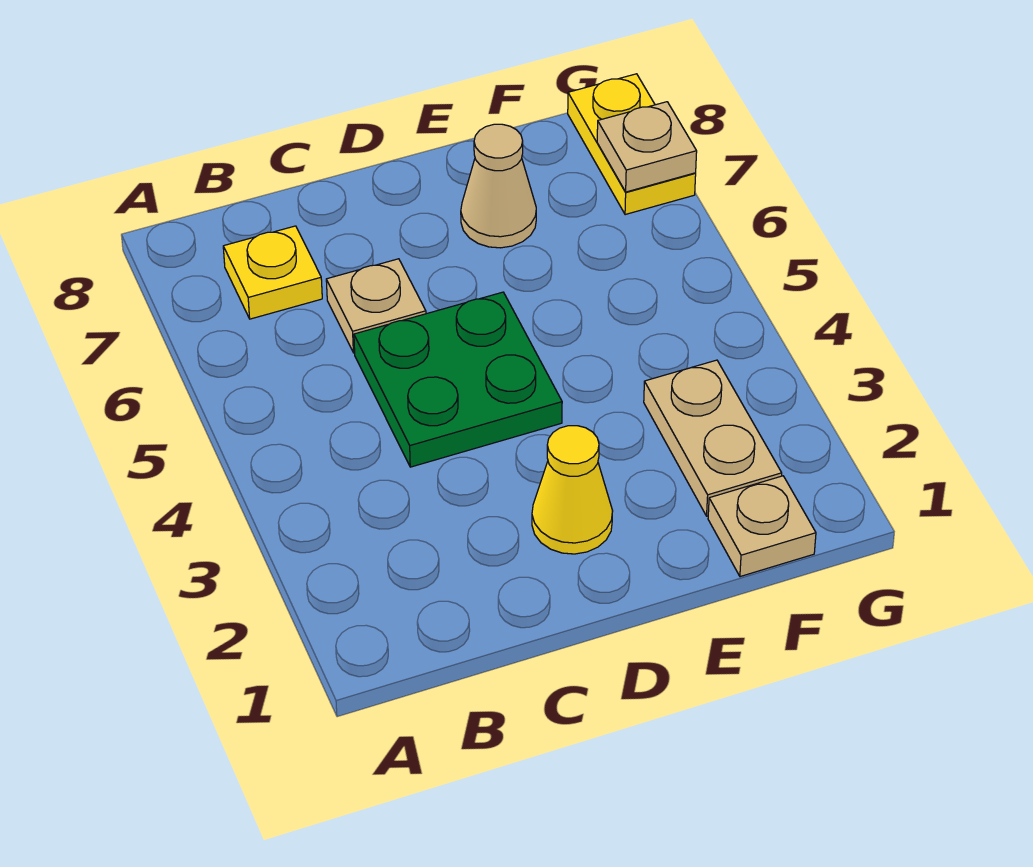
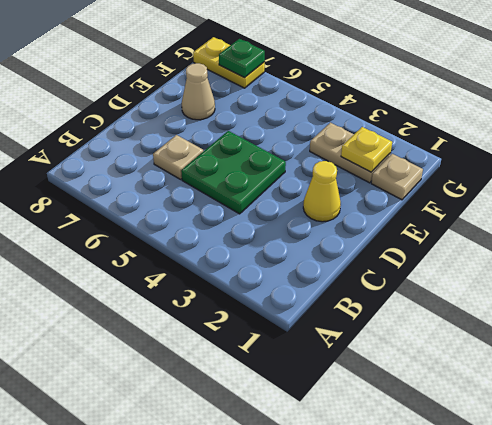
yellow plate B7 level 1 -> yellow plate F2 level 2
tan plate G7 level 2 -> green plate G7 level 2

